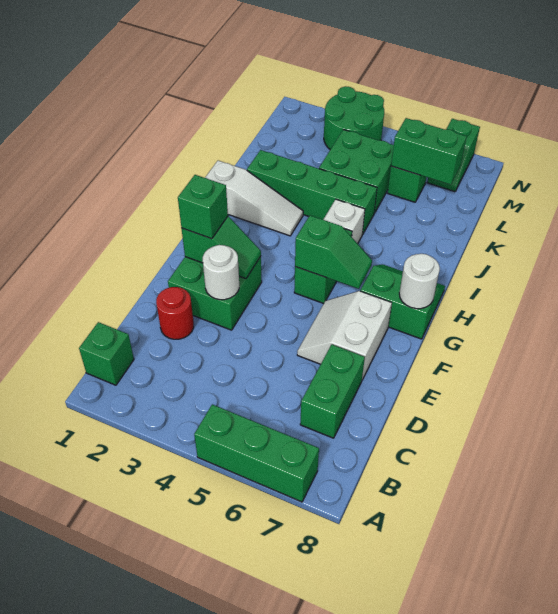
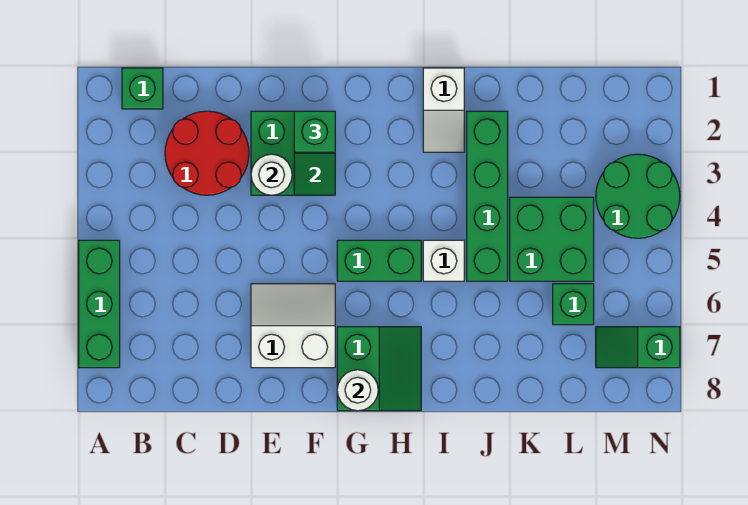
green brick C7:D7 level 1 -> none
red round brick D2 level 1 -> red round brick C2:D3 level 1
green slope G5:G6 level 2 top 5 -> none
white slope I1:I3 level 1 top 1 -> white slope I1:I2 level 1 top 1
green brick L6:L7 level 2 -> none

